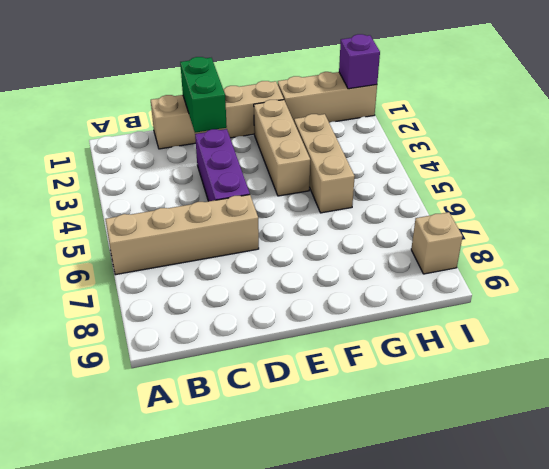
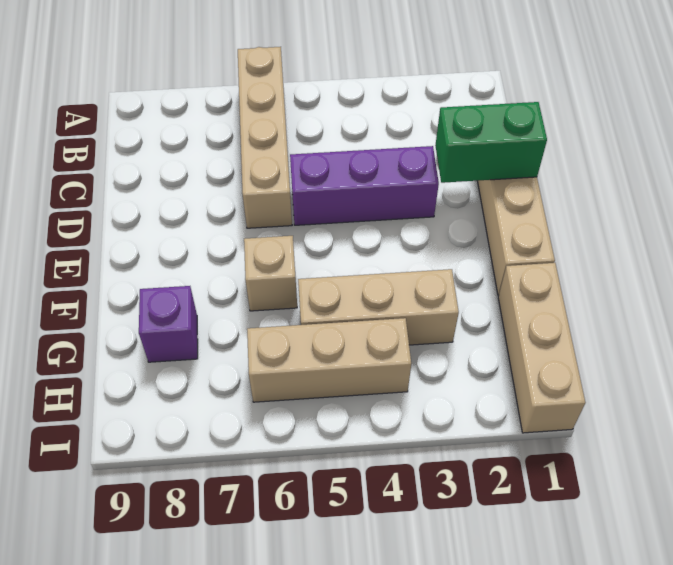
tan brick F2:F4 level 1 -> tan brick H4:H6 level 1
purple brick I1 level 2 -> purple brick G8 level 1
tan brick I8 level 1 -> tan brick F6 level 1

